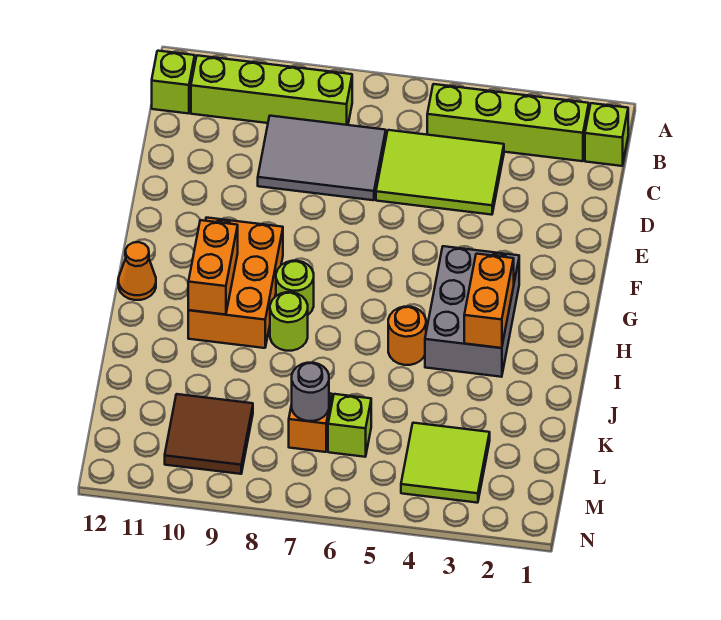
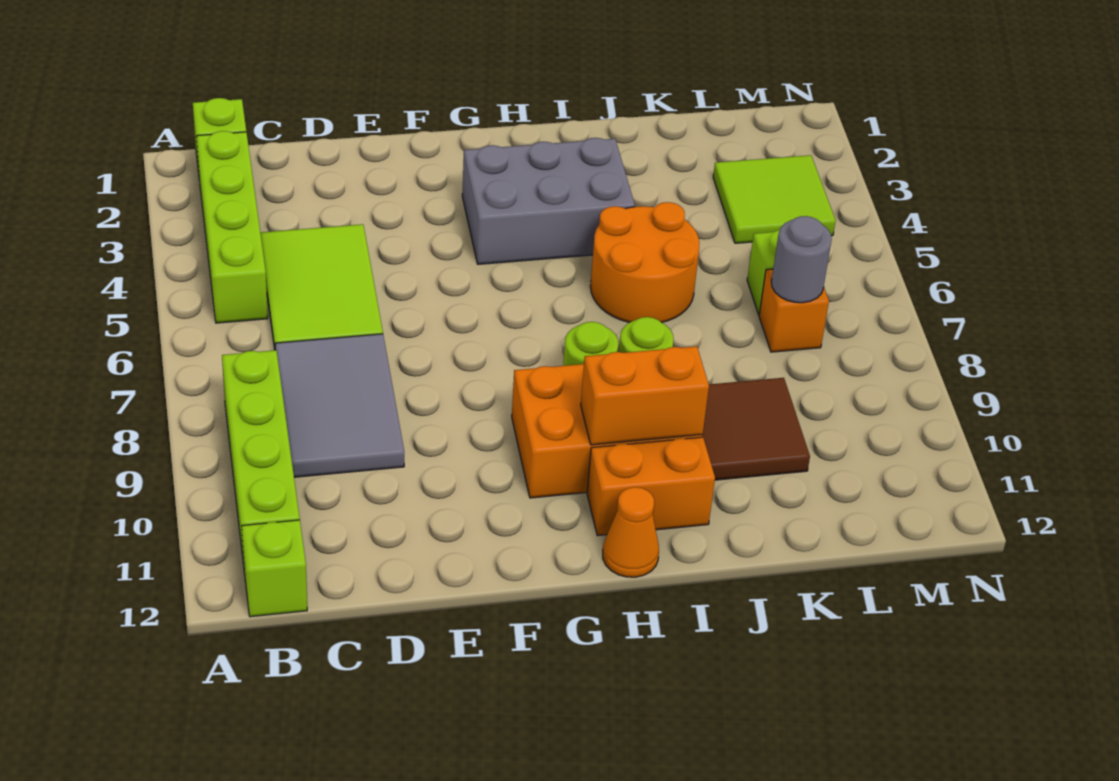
orange brick H3:I3 level 2 -> orange brick H11:I11 level 1
orange round brick I5 level 1 -> orange round brick I5:J6 level 1
brown tile L9:M10 level 1 -> brown tile J9:K10 level 1

